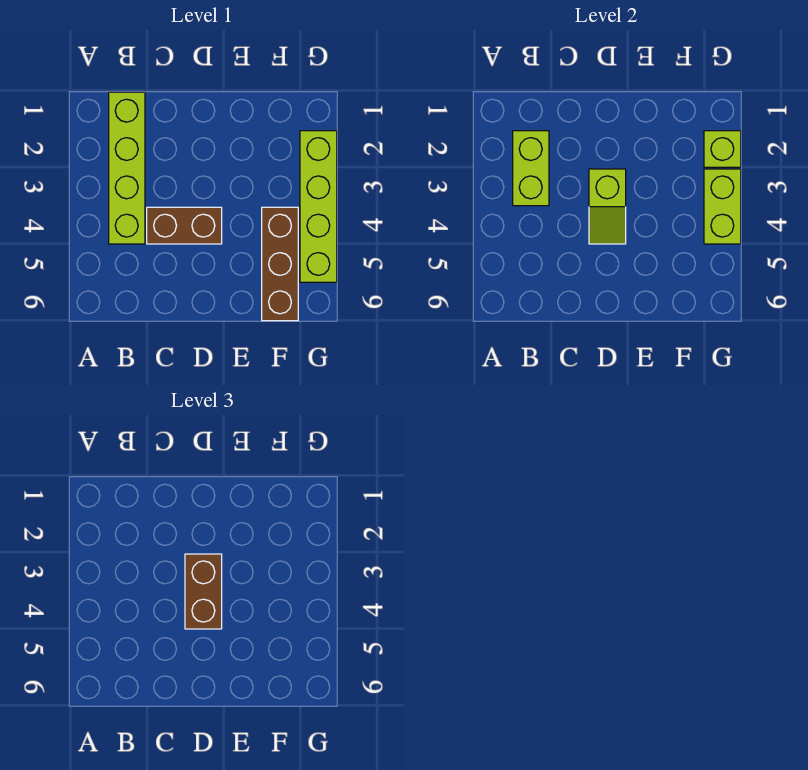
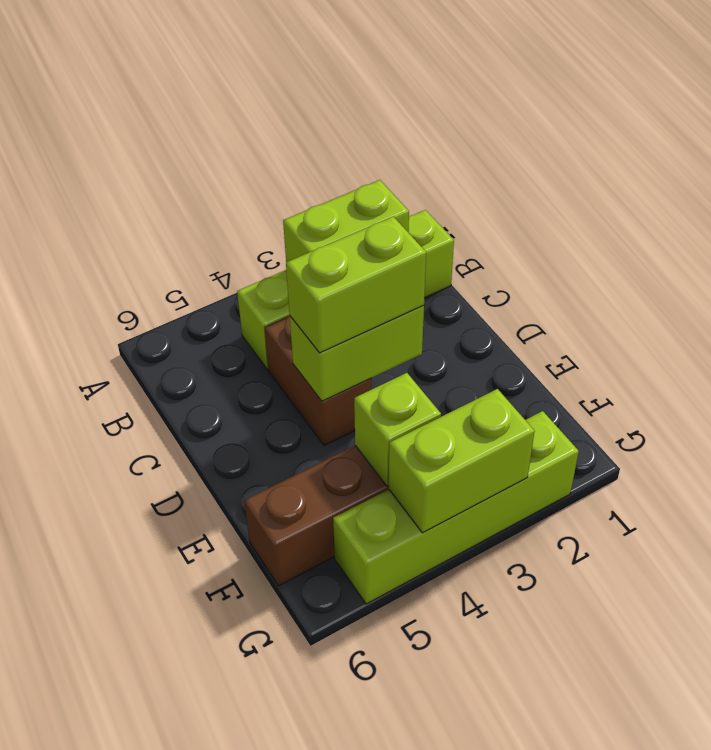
lime slope D3:D4 level 2 top 3 -> lime brick D3:D4 level 2
brown brick D3:D4 level 3 -> lime brick D3:D4 level 3
lime brick G2 level 2 -> lime brick F4 level 2

